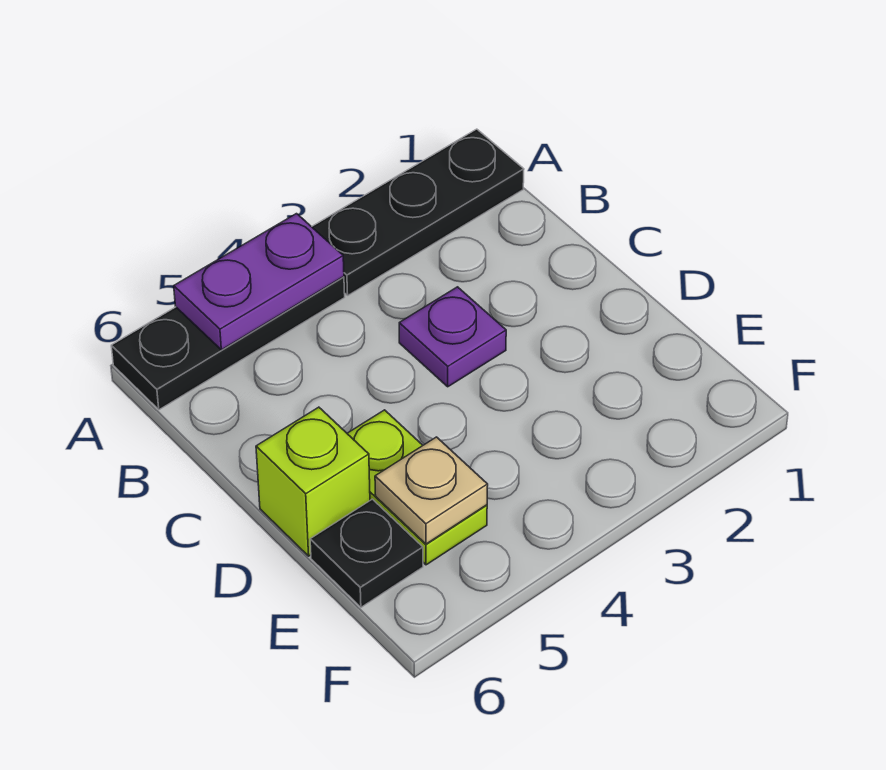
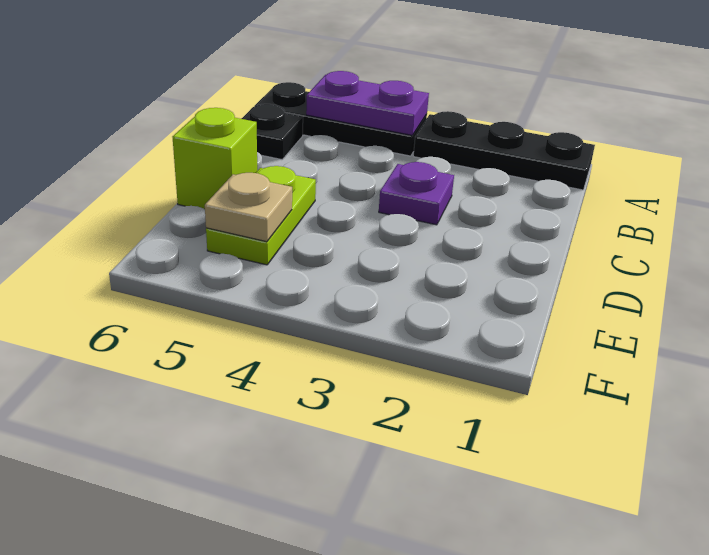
black plate E6 level 1 -> black plate B6 level 1

